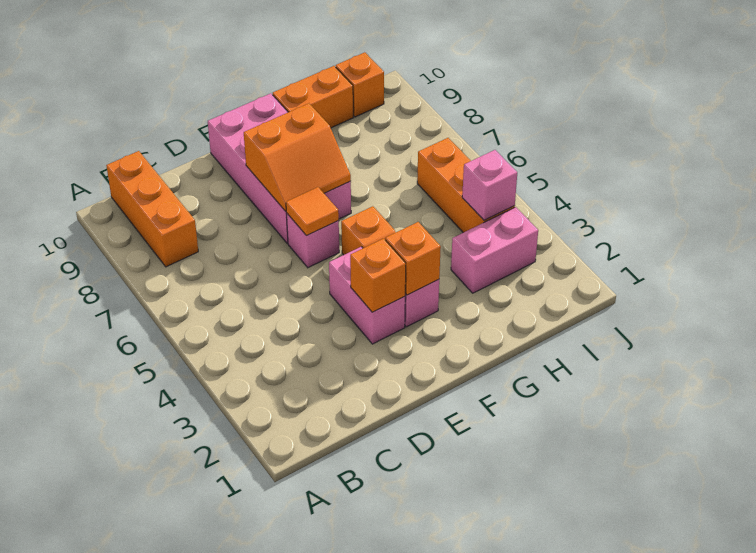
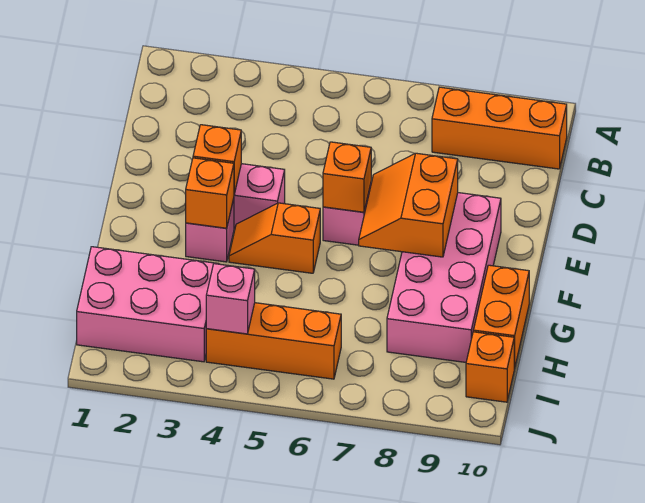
orange tile E6 level 2 -> orange brick E6 level 2
pink brick E7:F10 level 1 -> pink brick E8:H9 level 1
pink brick H3:I3 level 1 -> pink brick H1:I3 level 1

